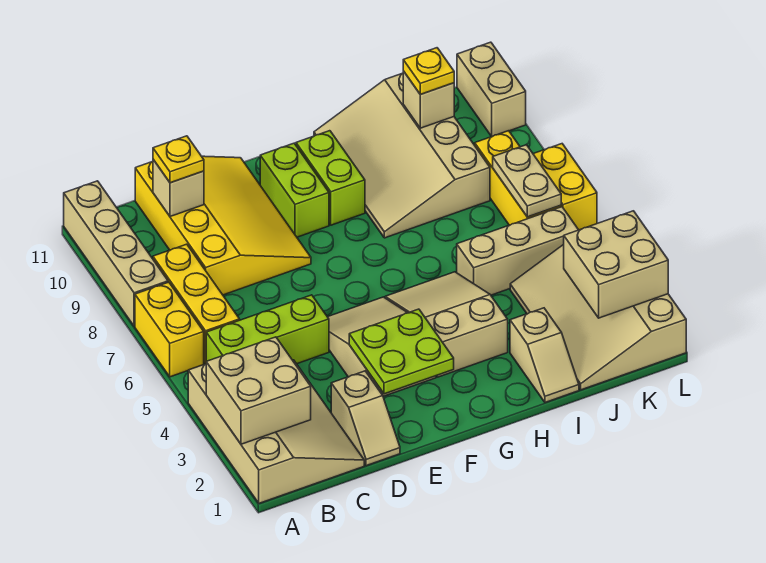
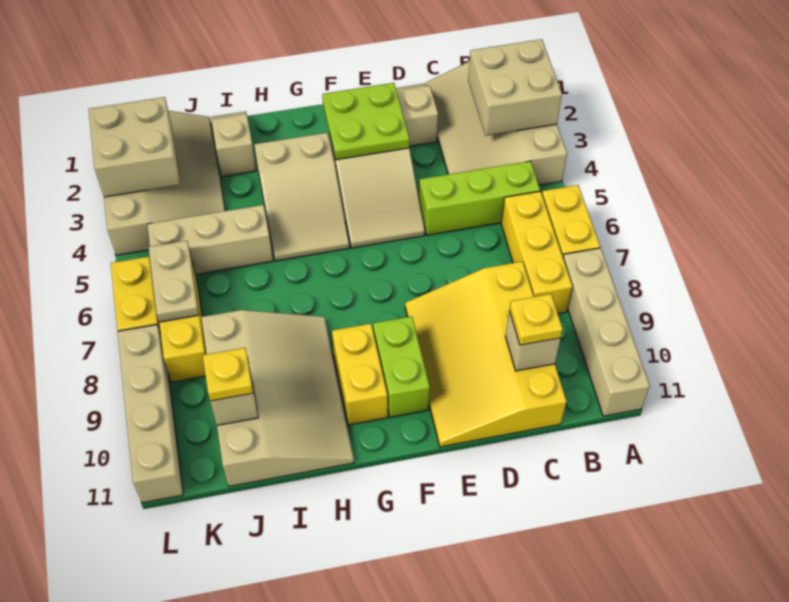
lime brick G9:G10 level 1 -> yellow brick G9:G10 level 1
tan brick L10:L11 level 1 -> tan brick L8:L11 level 1

